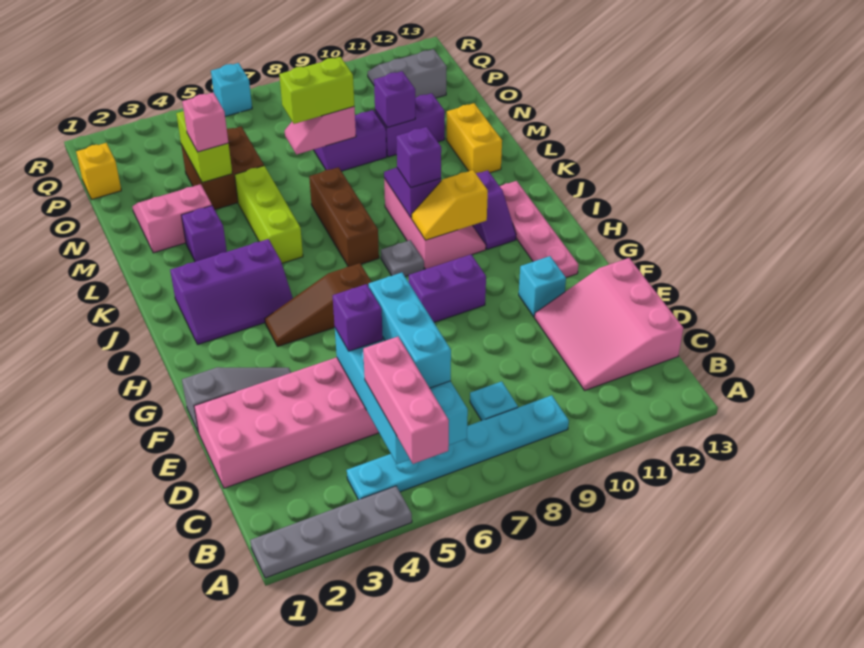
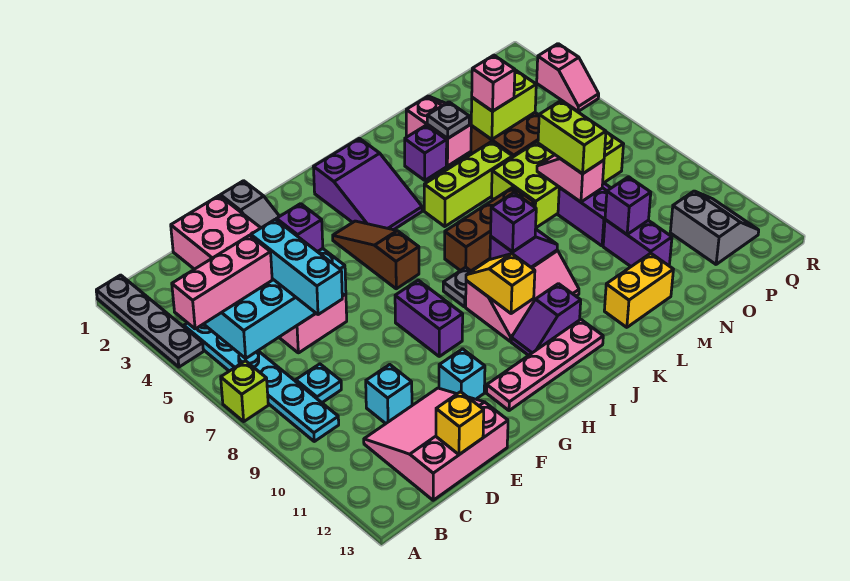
none -> lime brick A7 level 1
cyan brick C6:E6 level 3 -> cyan brick D5:D7 level 3
purple slope I2:J4 level 1 top J -> purple slope I2:J4 level 1 top 2
none -> grey plate M3 level 2
none -> lime brick M6:P7 level 1
yellow brick P1 level 1 -> yellow brick D13 level 2
none -> pink slope R3:R4 level 1 top 3
cyan brick R6 level 1 -> cyan brick D10 level 1

